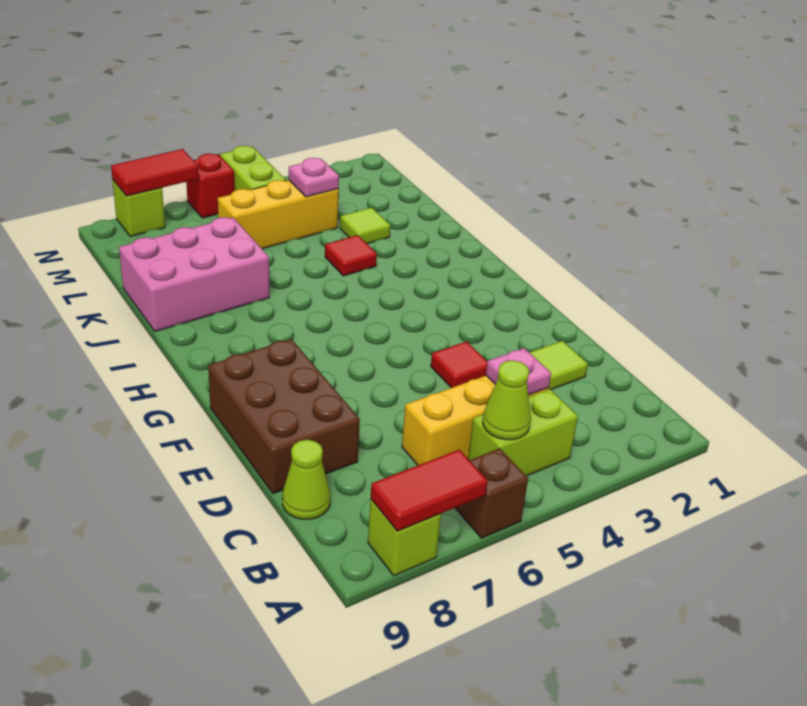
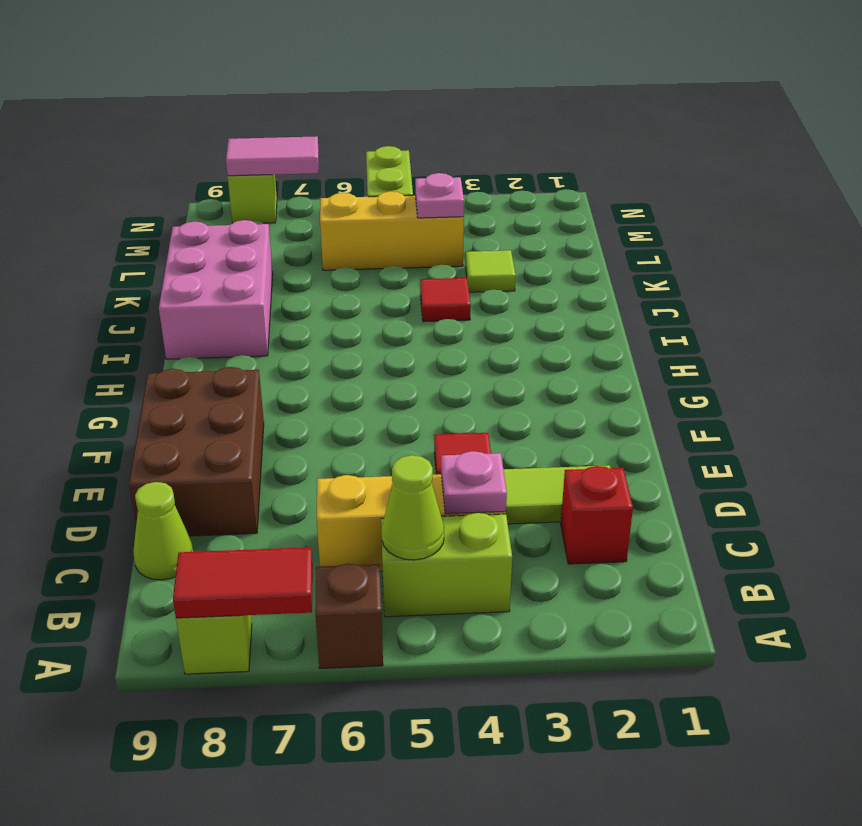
pink brick J7:K9 level 1 -> pink brick I8:K9 level 1
red brick N6 level 1 -> red brick C2 level 1
red tile N7:N8 level 2 -> pink tile N7:N8 level 2

